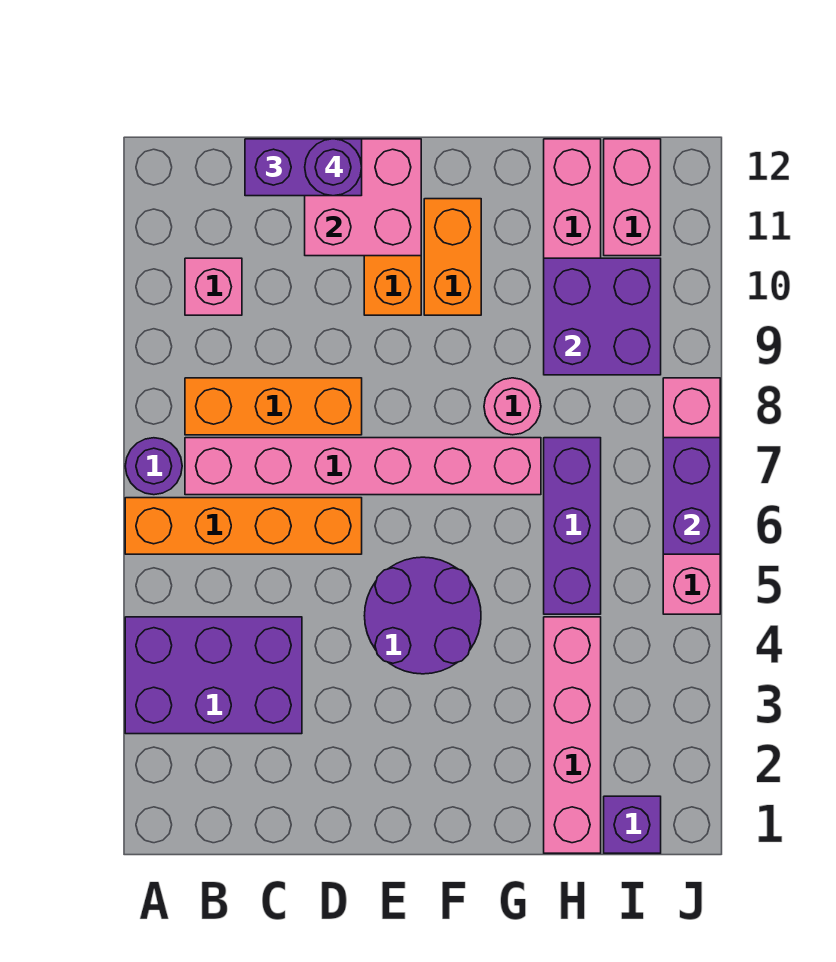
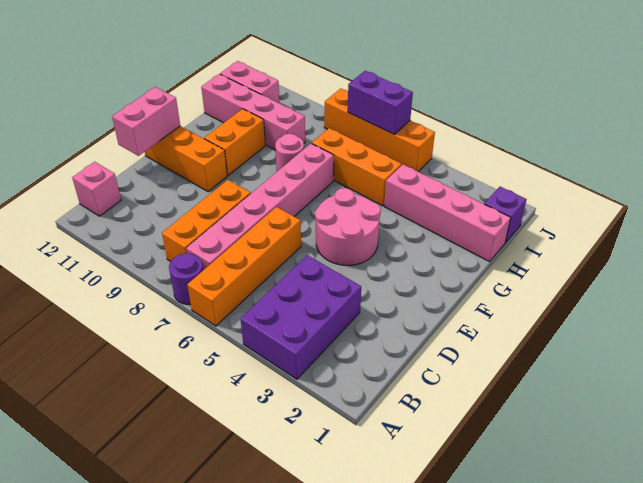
pink brick B10 level 1 -> pink brick B12 level 1
purple brick C12:D12 level 3 -> none
pink brick D11:E12 level 2 -> pink brick D12:E12 level 2
purple round brick D12 level 4 -> none
purple round brick E4:F5 level 1 -> pink round brick E4:F5 level 1
orange brick F10:F11 level 1 -> orange brick F10:G10 level 1
purple brick H5:H7 level 1 -> orange brick H5:H7 level 1
purple brick H9:I10 level 2 -> none
pink brick J5:J8 level 1 -> orange brick J5:J8 level 1

